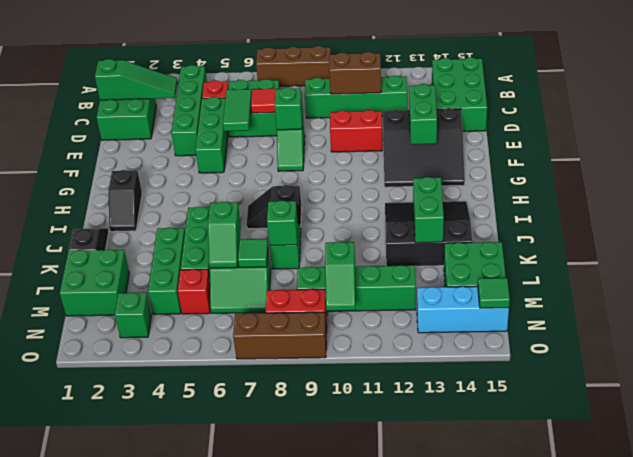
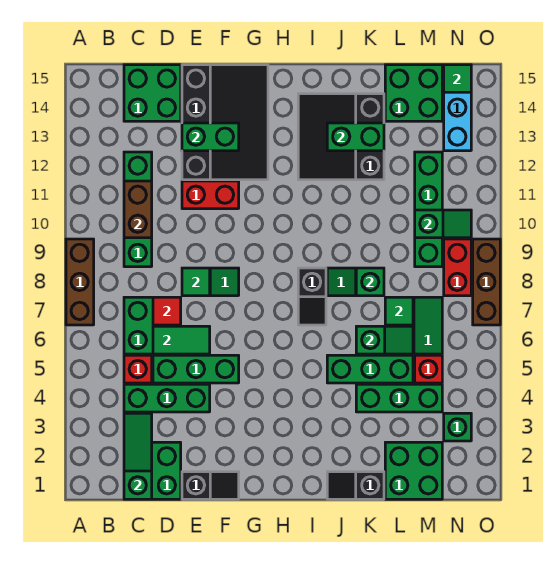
green brick B4:E4 level 1 -> green brick C4:E4 level 1
green brick B14:D15 level 1 -> green brick C14:D15 level 1
green brick E8 level 2 -> green tile E8 level 2
red brick E10:E11 level 1 -> red brick E11:F11 level 1
black slope E12:G14 level 1 top E -> black slope E12:G15 level 1 top E
black slope H2:I2 level 1 top H -> black slope E1:F1 level 1 top E

